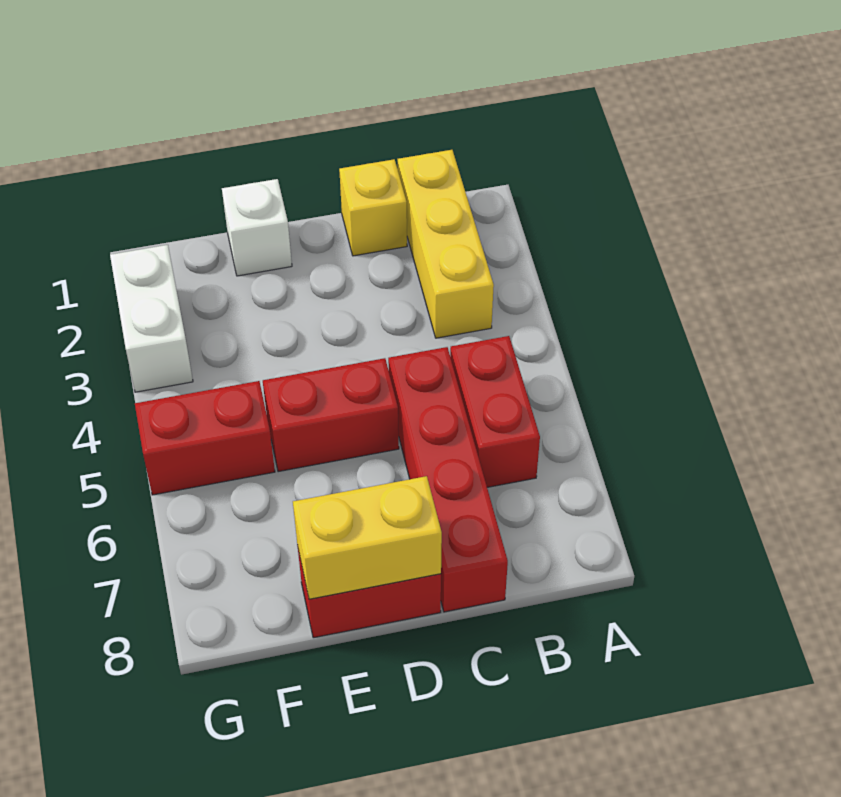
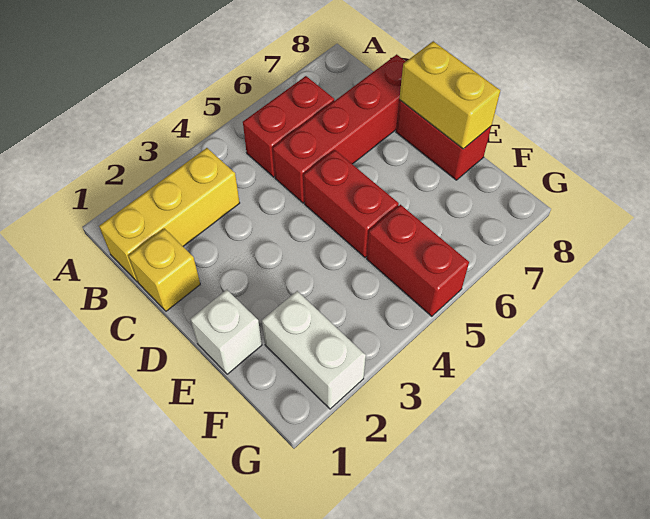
white brick G2:G3 level 1 -> white brick F2:G2 level 1

